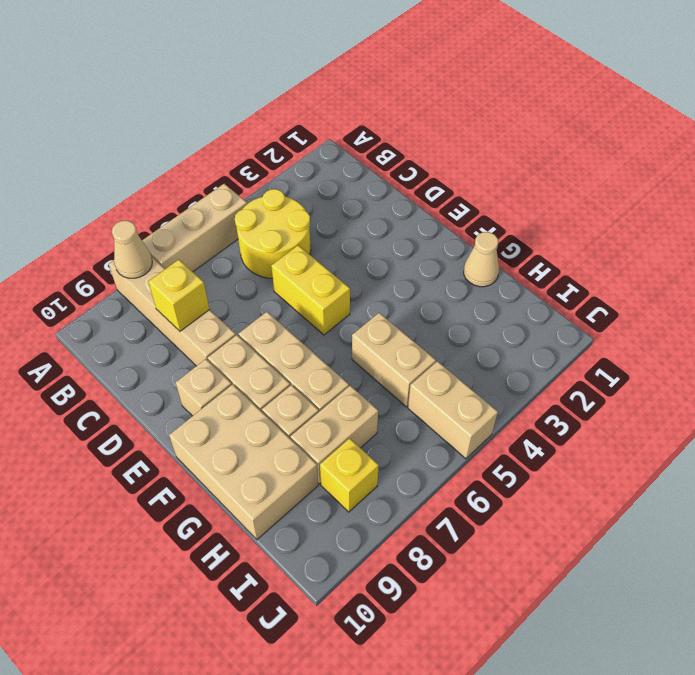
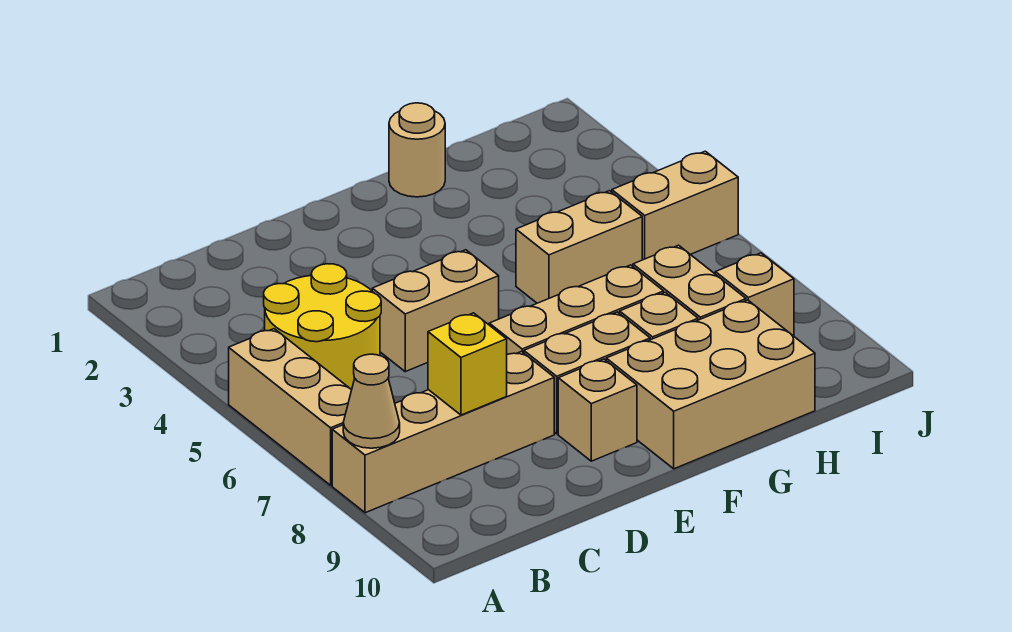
yellow brick D5:E5 level 1 -> tan brick D5:E5 level 1
tan cone G1 level 1 -> tan round brick G1 level 1
yellow brick I8 level 1 -> tan brick I8 level 1

